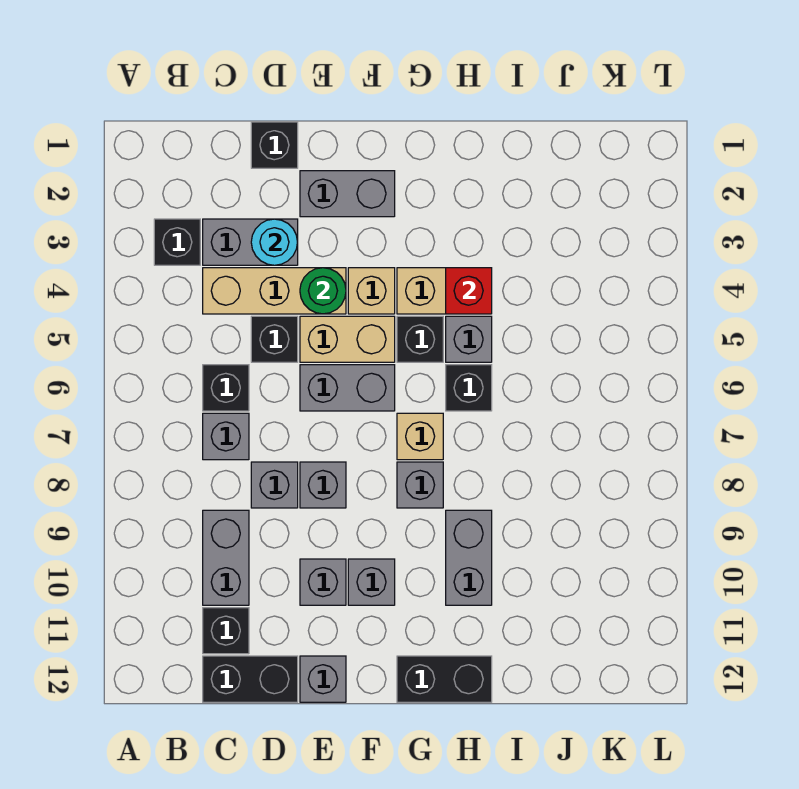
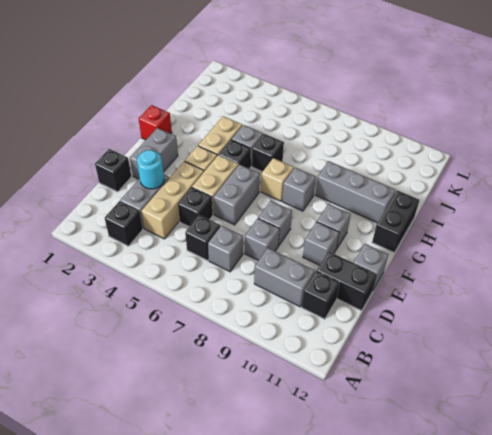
black brick C12:D12 level 1 -> black brick D11:D12 level 1
green round brick E4 level 2 -> none
red brick H4 level 2 -> red brick G1 level 1
grey brick H9:H10 level 1 -> grey brick H9:H11 level 1

